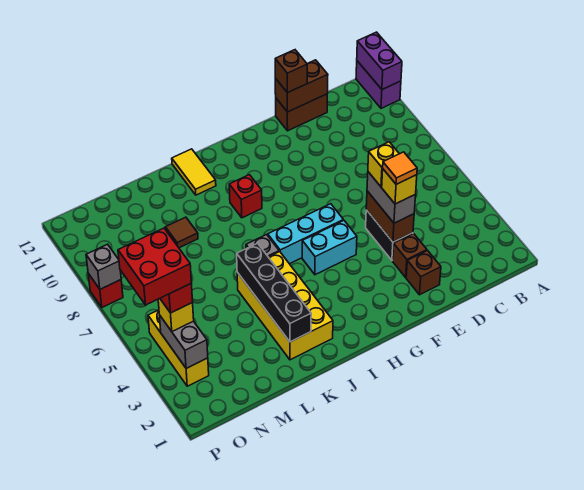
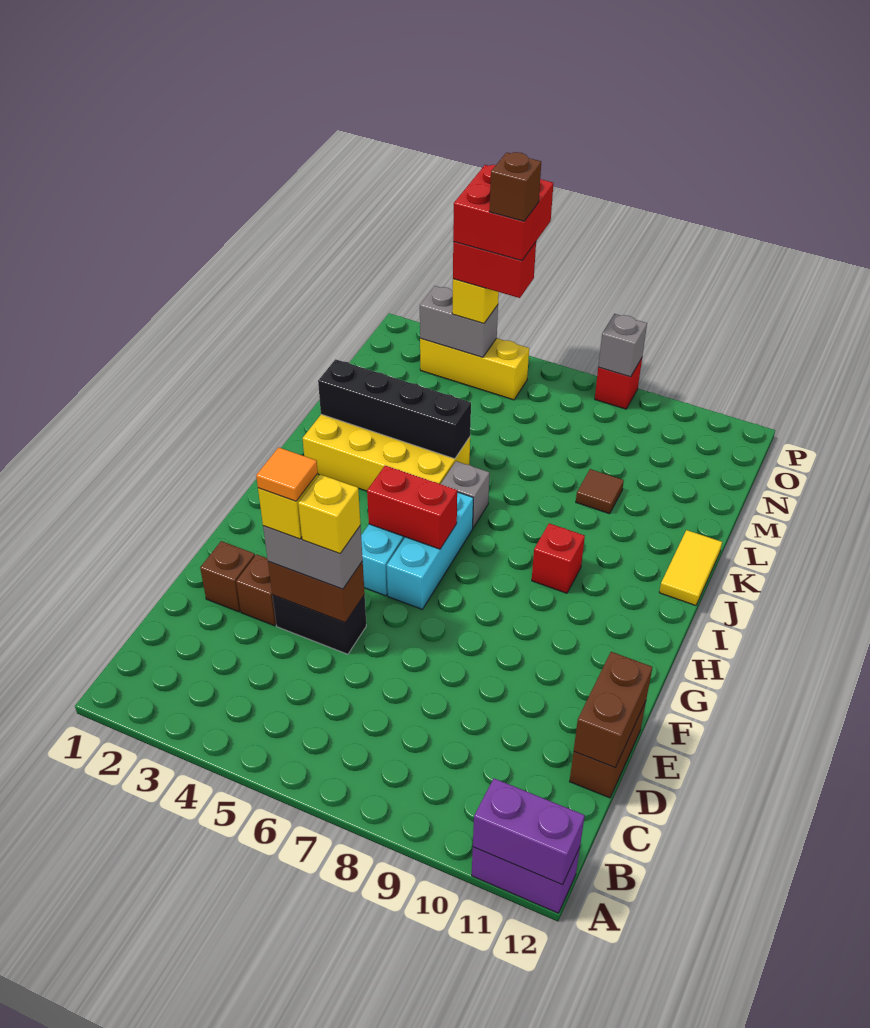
brown brick E12 level 3 -> brown brick O5 level 6
none -> red brick H5:H6 level 2
yellow tile J11:J12 level 1 -> yellow tile J12:K12 level 1

